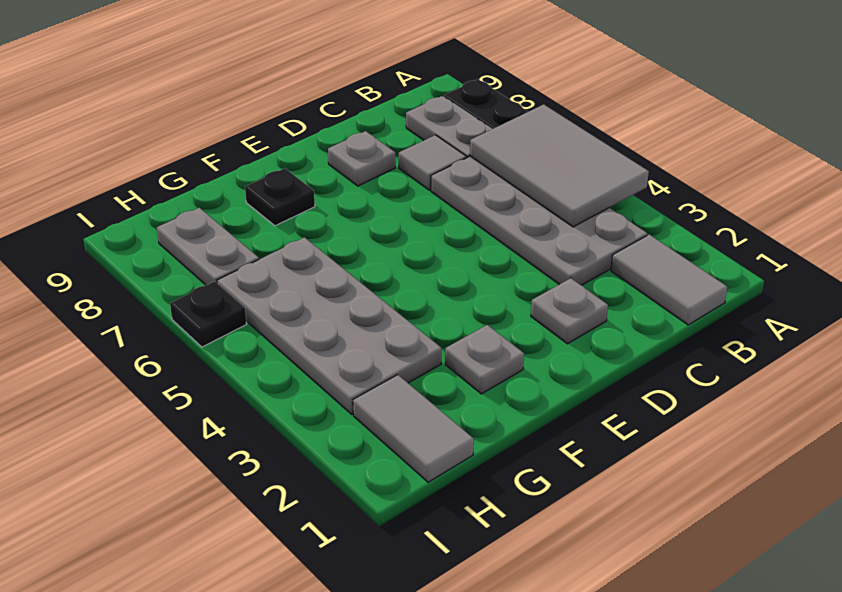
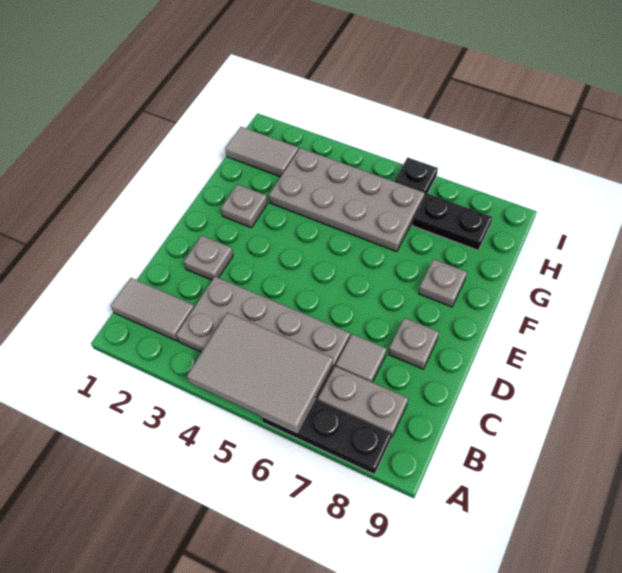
black plate F8 level 1 -> grey plate F8 level 1
grey plate H7:H8 level 1 -> black plate H7:H8 level 1

